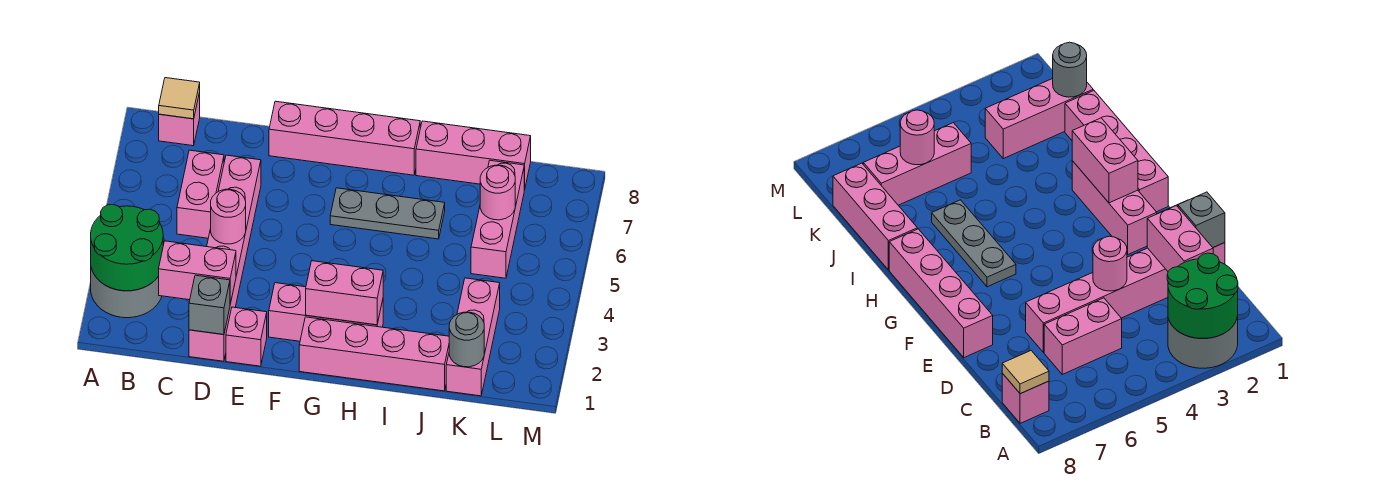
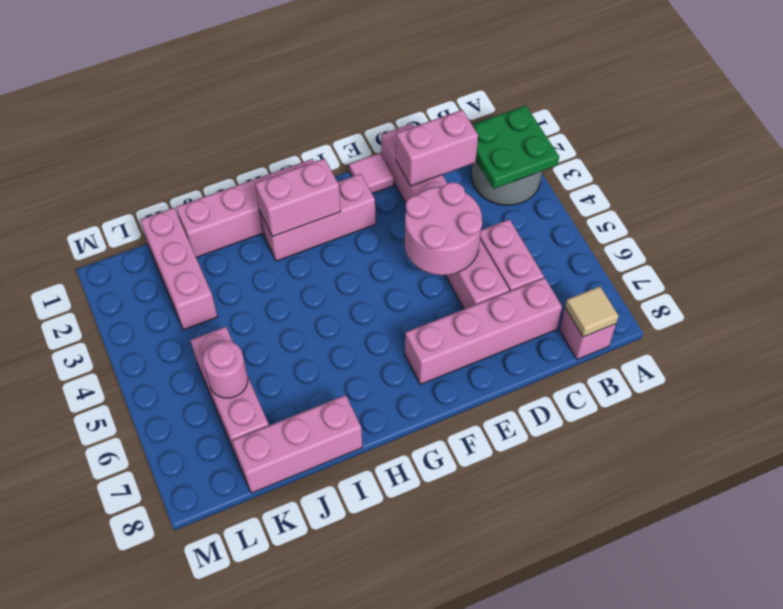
green round brick A2:B3 level 2 -> green plate A2:B3 level 2
grey brick D1 level 2 -> none
pink round brick D4 level 2 -> pink round brick D4:E5 level 2
pink brick E1 level 1 -> pink tile E1 level 1
pink brick E8:H8 level 1 -> pink brick C7:F7 level 1
grey plate G6:I6 level 1 -> none
grey round brick K1 level 2 -> none

